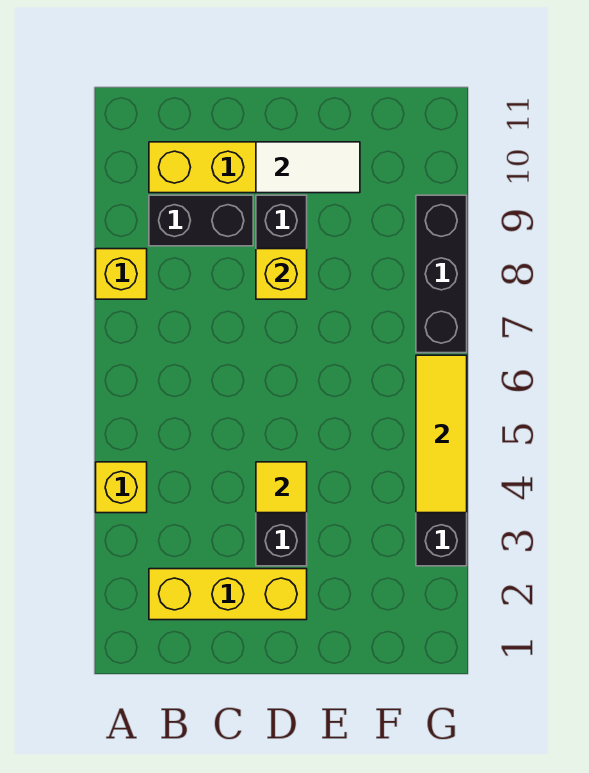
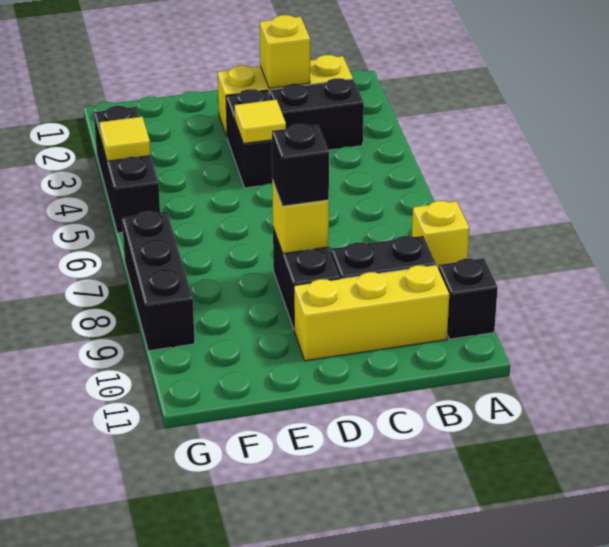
yellow brick A4 level 1 -> yellow brick C2 level 2
none -> black brick A10 level 1
none -> black brick B3:C3 level 1
none -> black brick D8 level 3
white tile D10:E10 level 2 -> none
yellow tile G4:G6 level 2 -> yellow tile G4 level 2

